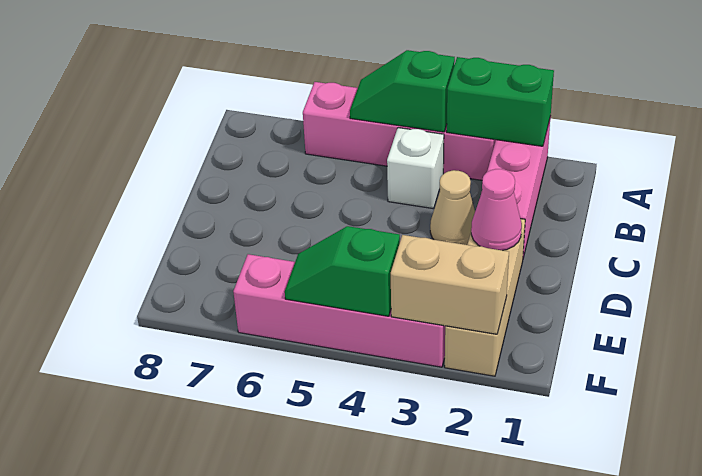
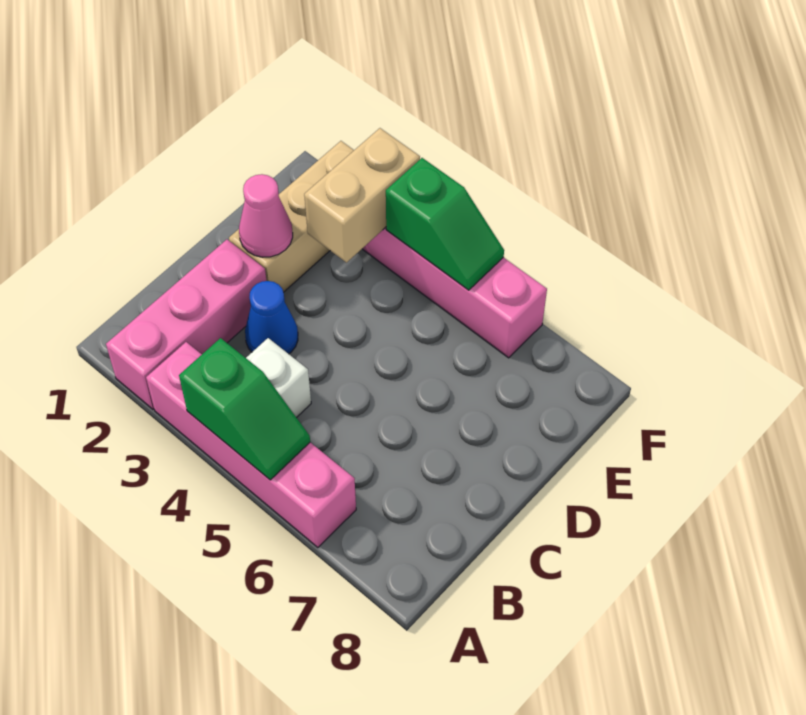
green brick A2:A3 level 2 -> none
tan cone C3 level 1 -> blue cone C3 level 1
tan brick F2:F3 level 2 -> tan brick E3:F3 level 2

